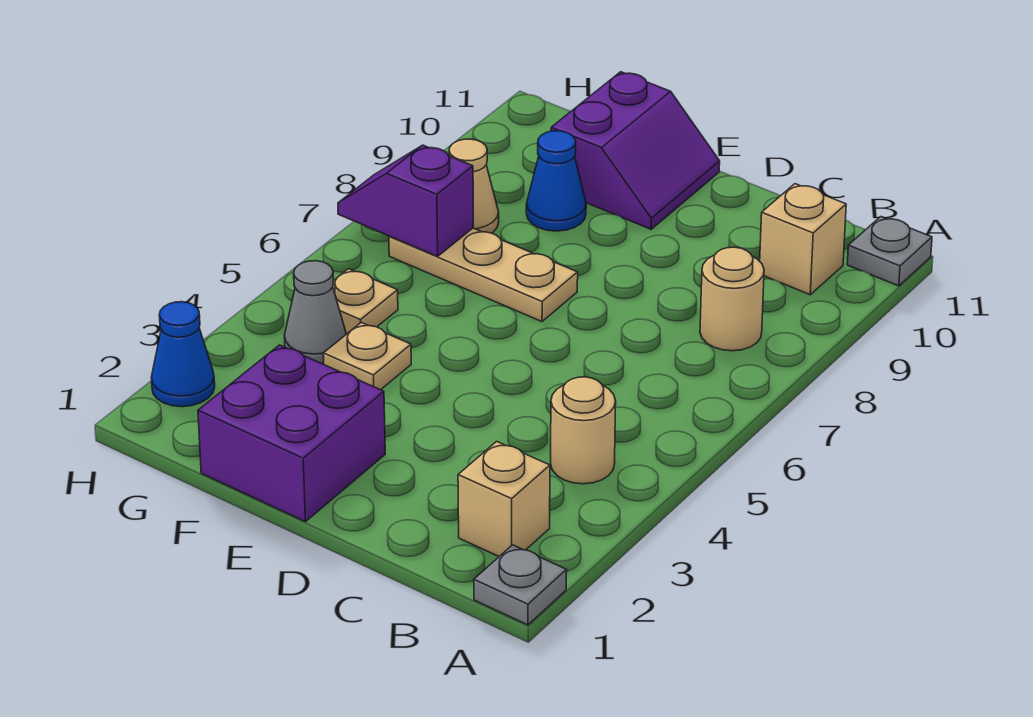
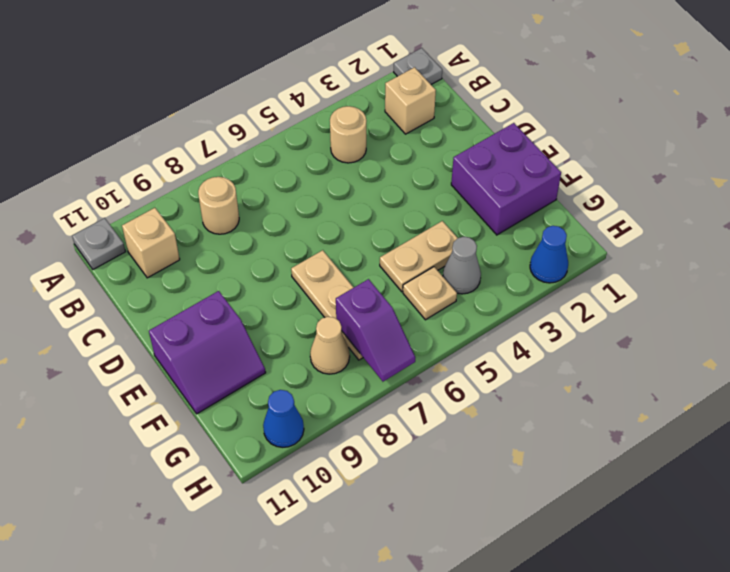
purple slope E10:F11 level 1 top F -> purple slope E10:F11 level 1 top E
tan plate F4 level 1 -> tan plate F4:F5 level 1
blue cone F9 level 1 -> blue cone H10 level 1

